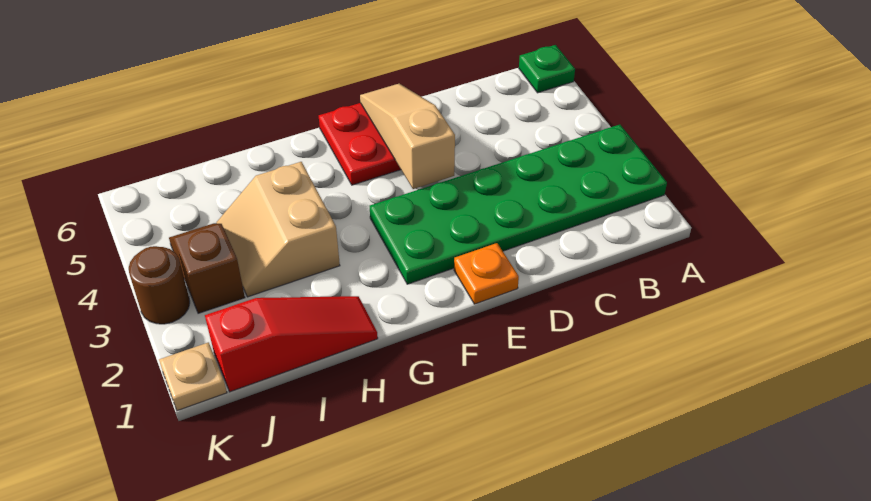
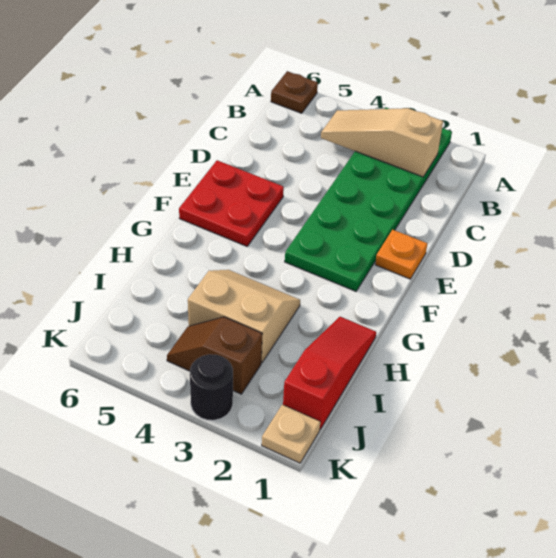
green plate A6 level 1 -> brown plate A6 level 1
tan slope E4:E6 level 2 top 4 -> tan slope B2:B4 level 2 top 2
tan slope H3:I4 level 1 top H -> tan slope H3:I4 level 1 top I
brown round brick K3 level 1 -> black round brick K3 level 1

